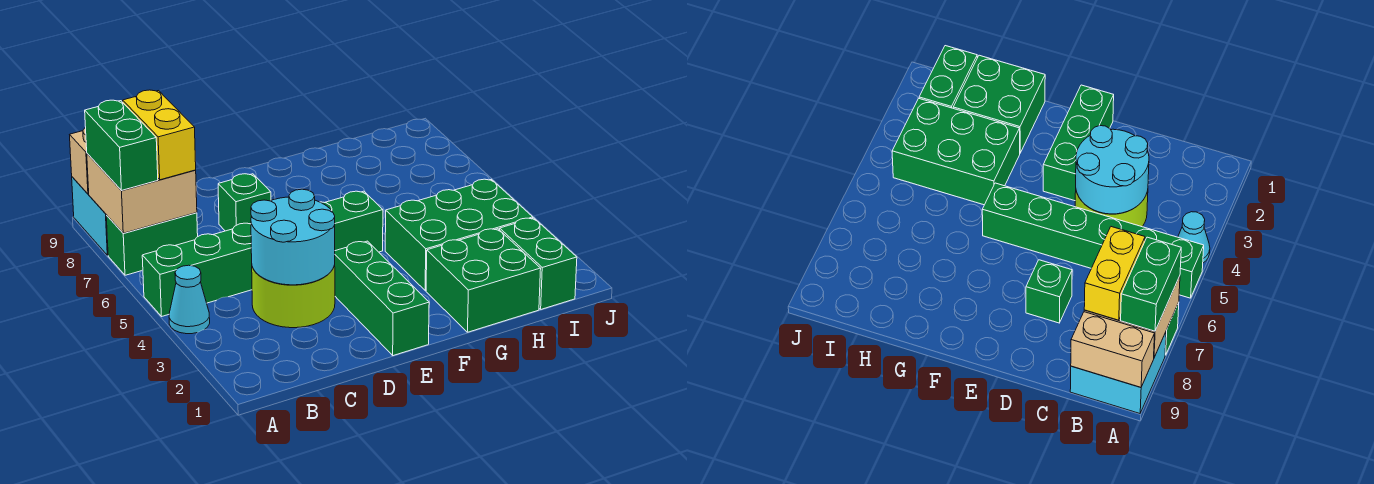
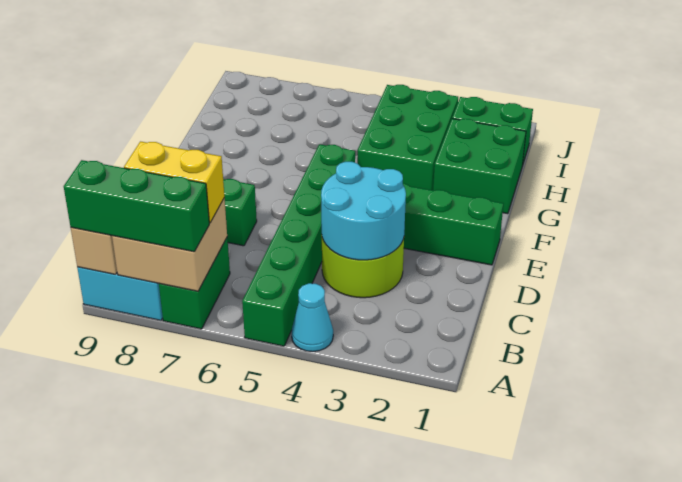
green brick A7:A8 level 3 -> green brick A7:A9 level 3

